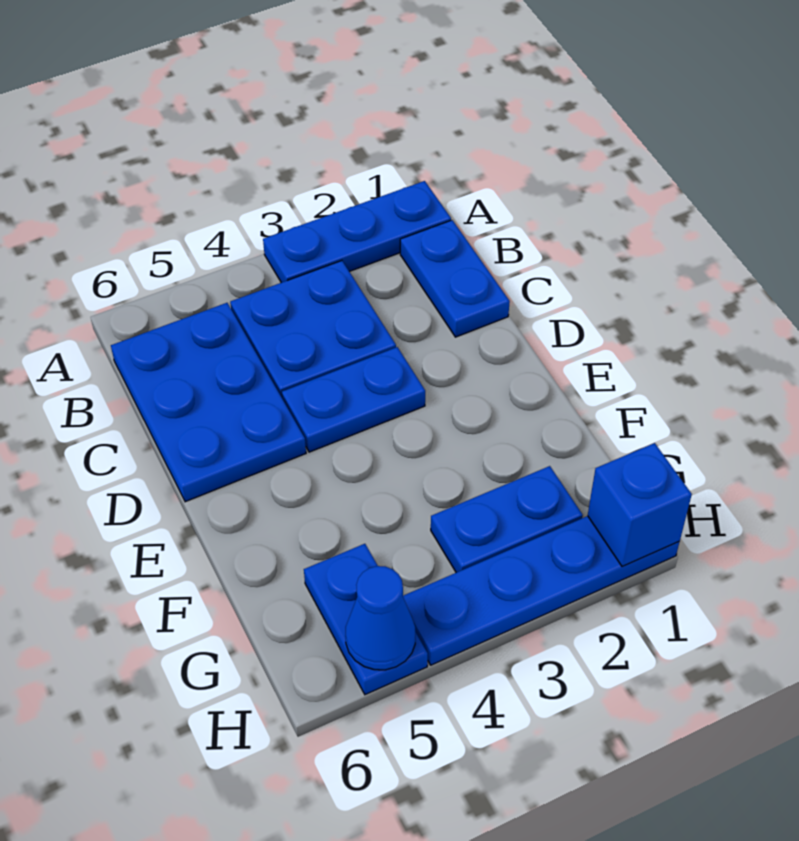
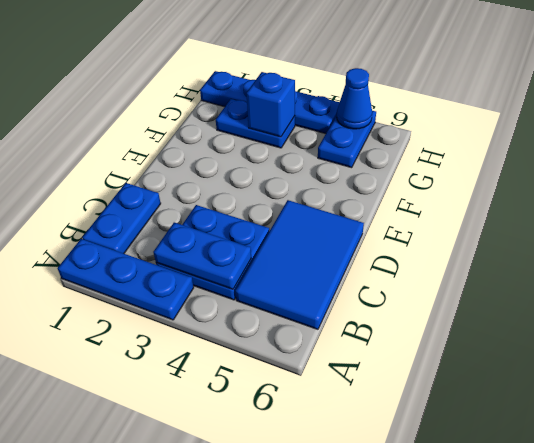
blue plate B5:D6 level 1 -> blue tile B5:D6 level 1
blue plate D3:D4 level 1 -> blue plate B3:B4 level 2
blue brick H1 level 2 -> blue brick G3 level 2

